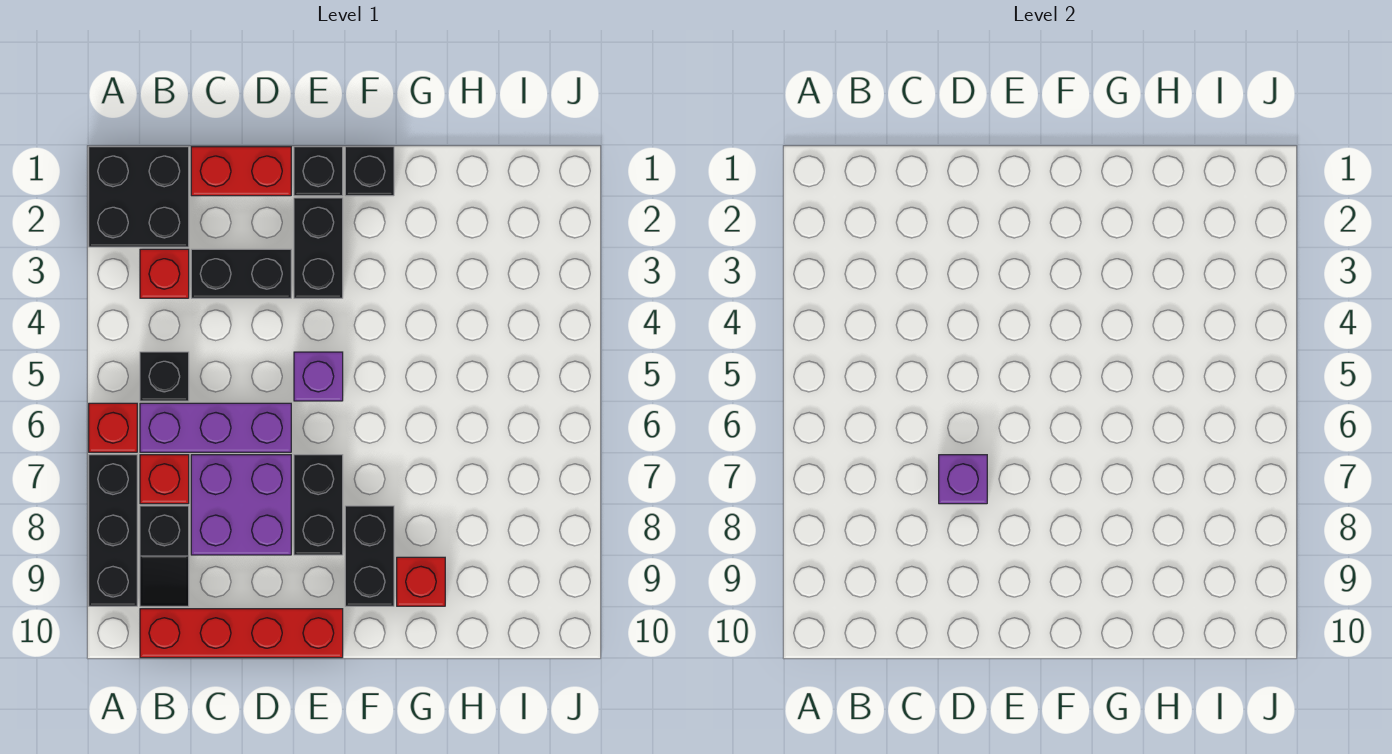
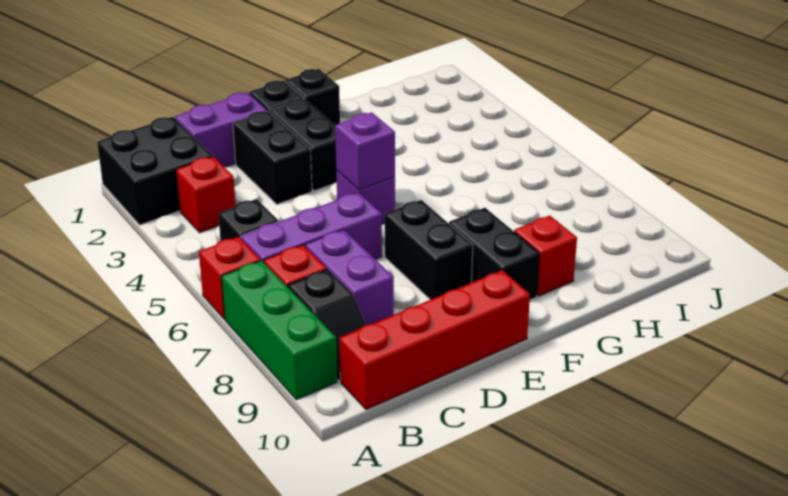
black brick A7:A9 level 1 -> green brick A7:A9 level 1
red brick C1:D1 level 1 -> purple brick C1:D1 level 1
black brick C3:D3 level 1 -> black brick D2:D3 level 1
purple brick C7:D8 level 1 -> purple brick C7:C8 level 1
purple brick D7 level 2 -> purple brick E5 level 2

